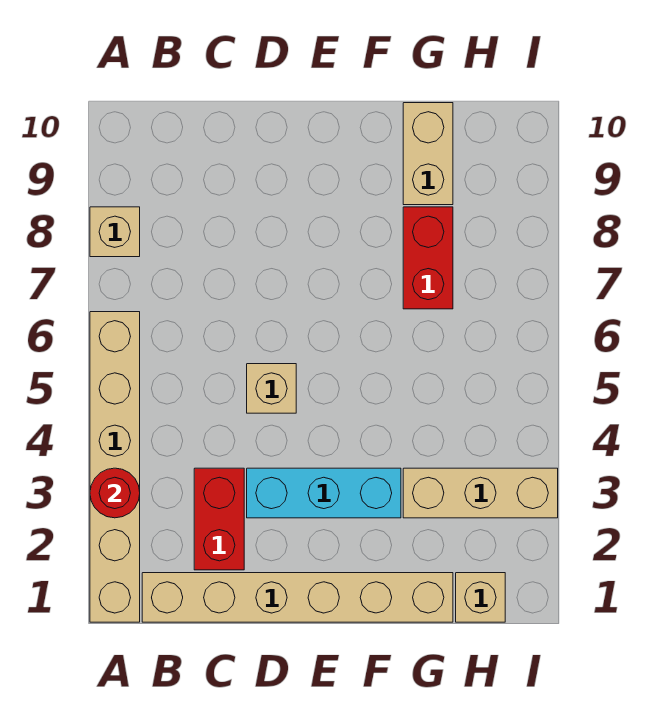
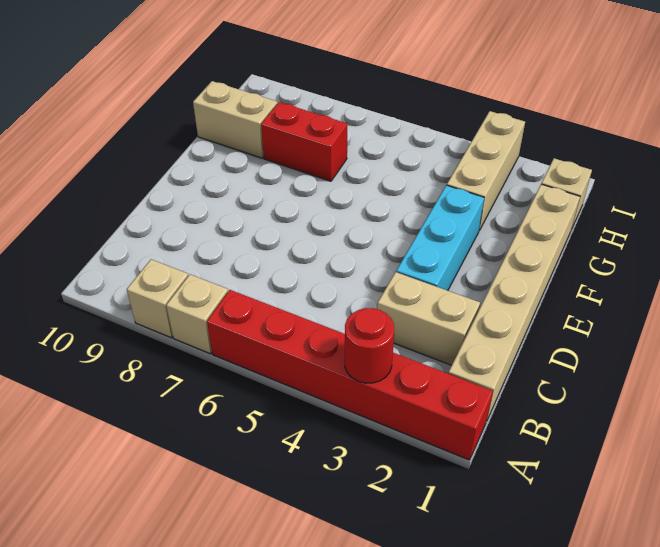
tan brick A1:A6 level 1 -> red brick A1:A6 level 1
red brick C2:C3 level 1 -> tan brick C2:C3 level 1
tan brick D5 level 1 -> tan brick A7 level 1

